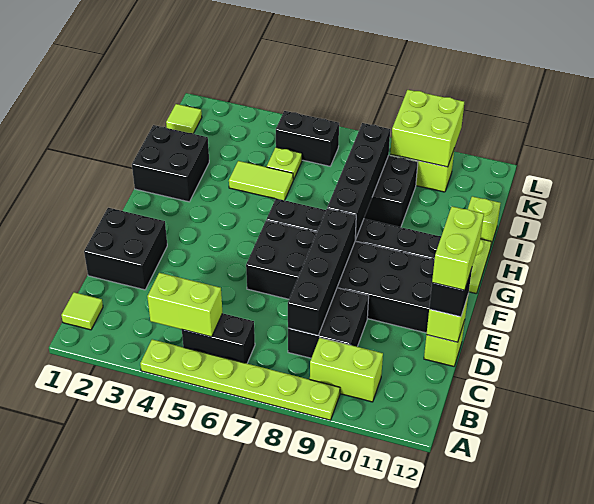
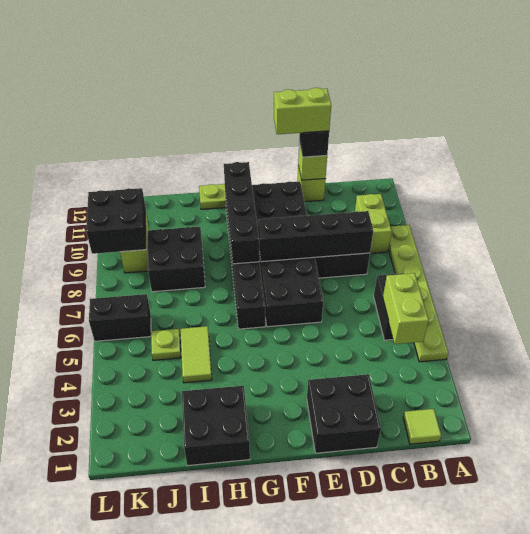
black brick G8:J8 level 2 -> black brick G8:G11 level 2
lime brick I12 level 1 -> none
lime tile K1 level 1 -> none
black brick K5:K6 level 1 -> black brick K6:L6 level 1
lime brick K9:L10 level 2 -> black brick K9:L10 level 2

